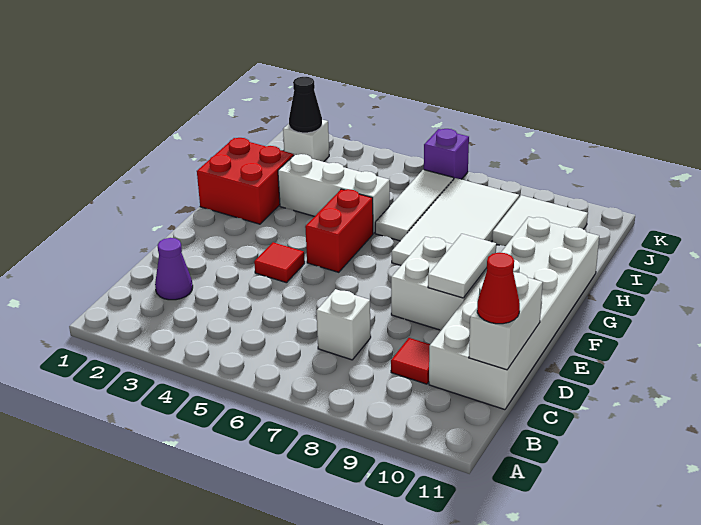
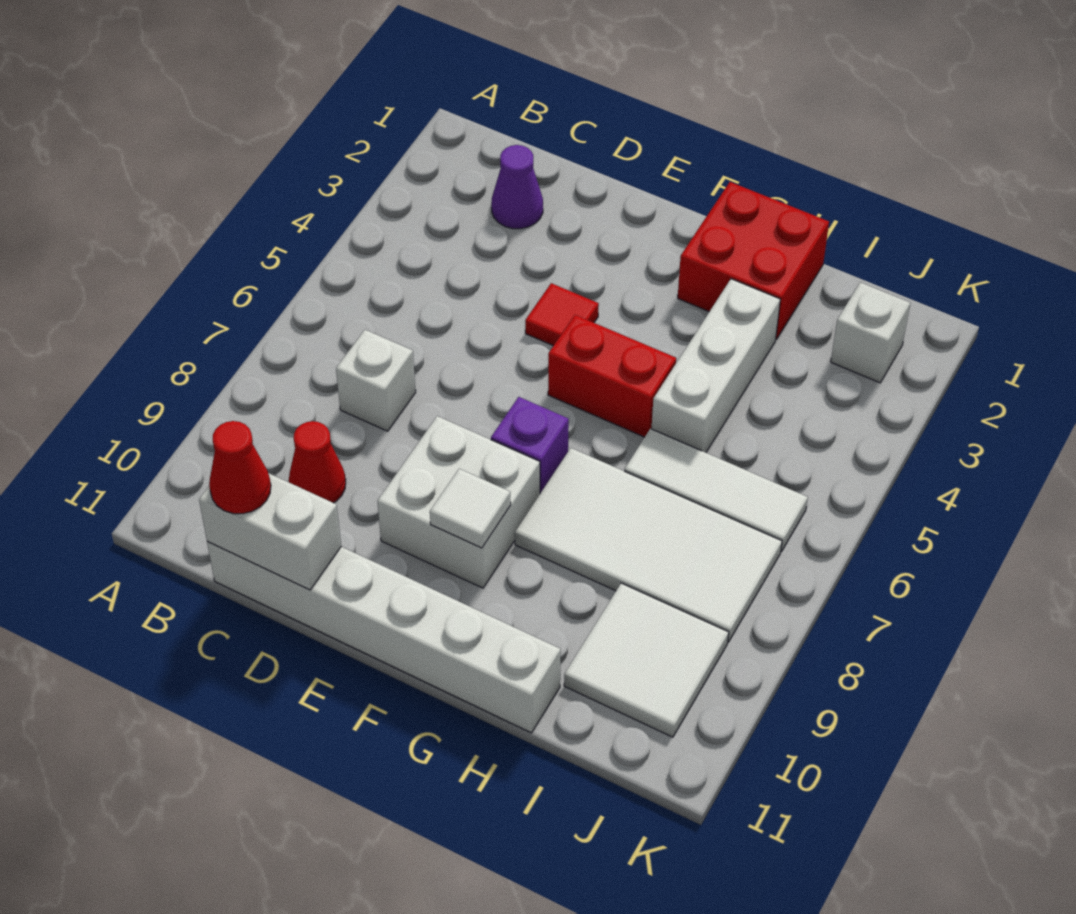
red tile C9 level 1 -> red cone C9 level 1
white brick C10:H11 level 1 -> white brick C11:H11 level 1
white tile E9:F9 level 2 -> white tile F9 level 2
black cone J2 level 2 -> none
purple brick K6 level 1 -> purple brick F7 level 1

